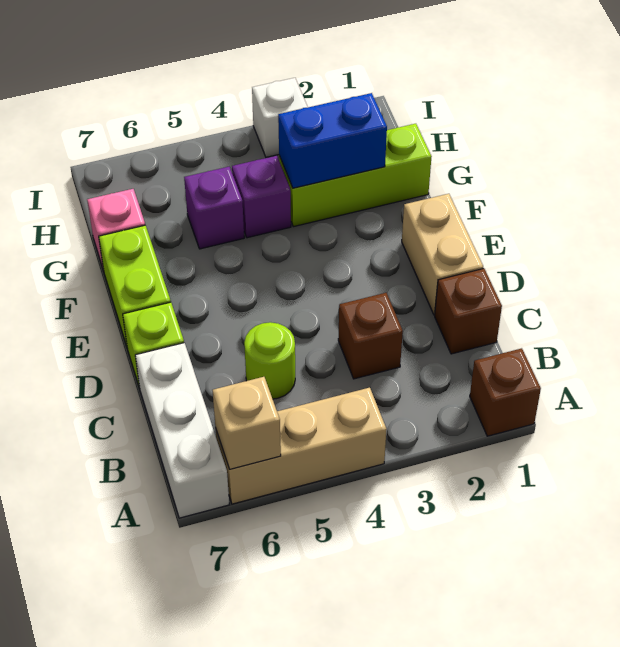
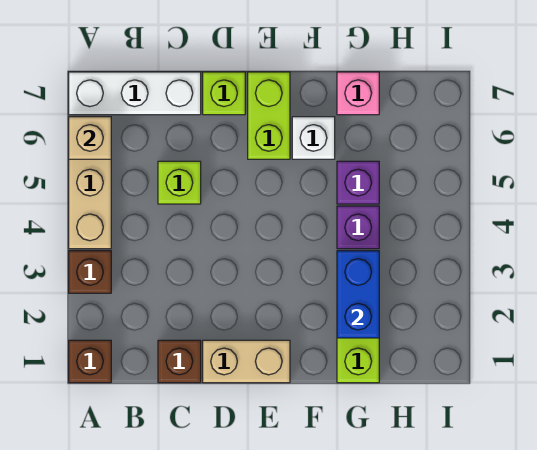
brown brick C3 level 1 -> brown brick A3 level 1
lime round brick C5 level 1 -> lime brick C5 level 1
lime brick E7:F7 level 1 -> lime brick E6:E7 level 1
white brick I3 level 1 -> white brick F6 level 1

